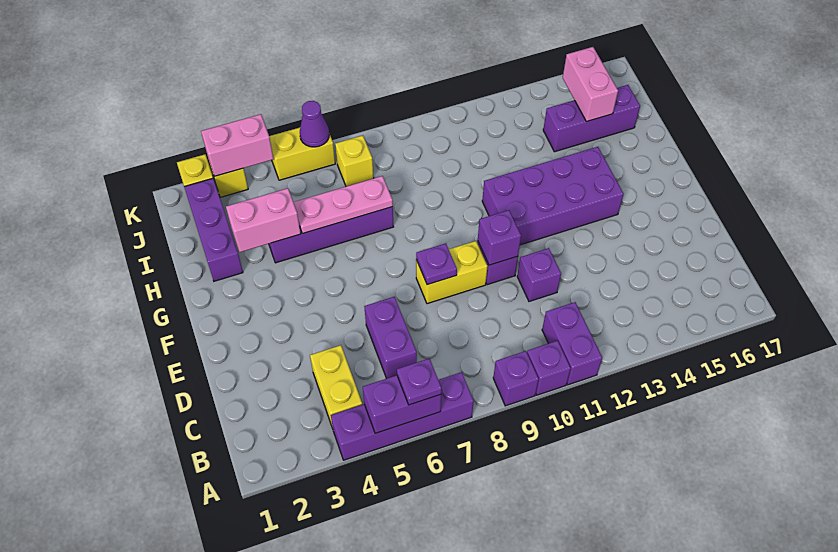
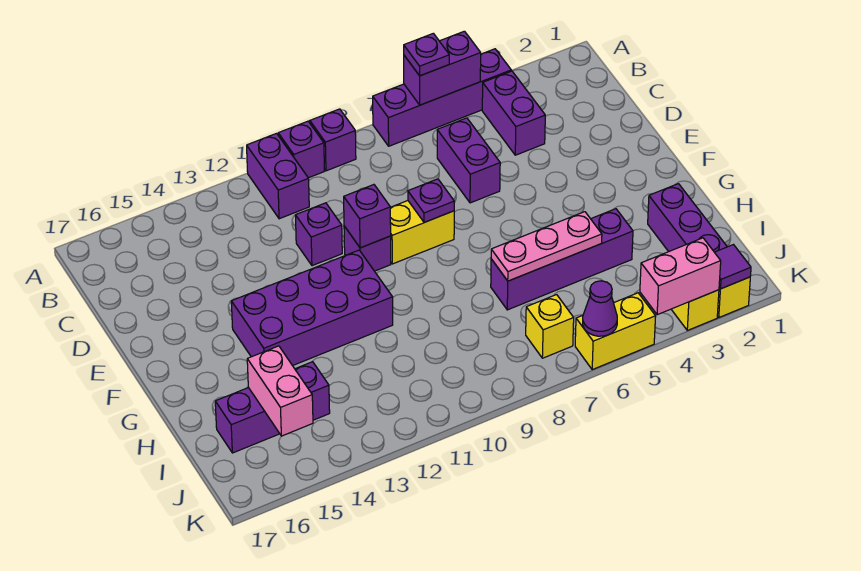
yellow brick B4:C4 level 1 -> purple brick B4:C4 level 1
pink brick H3:H4 level 2 -> none
none -> purple tile K2 level 2

